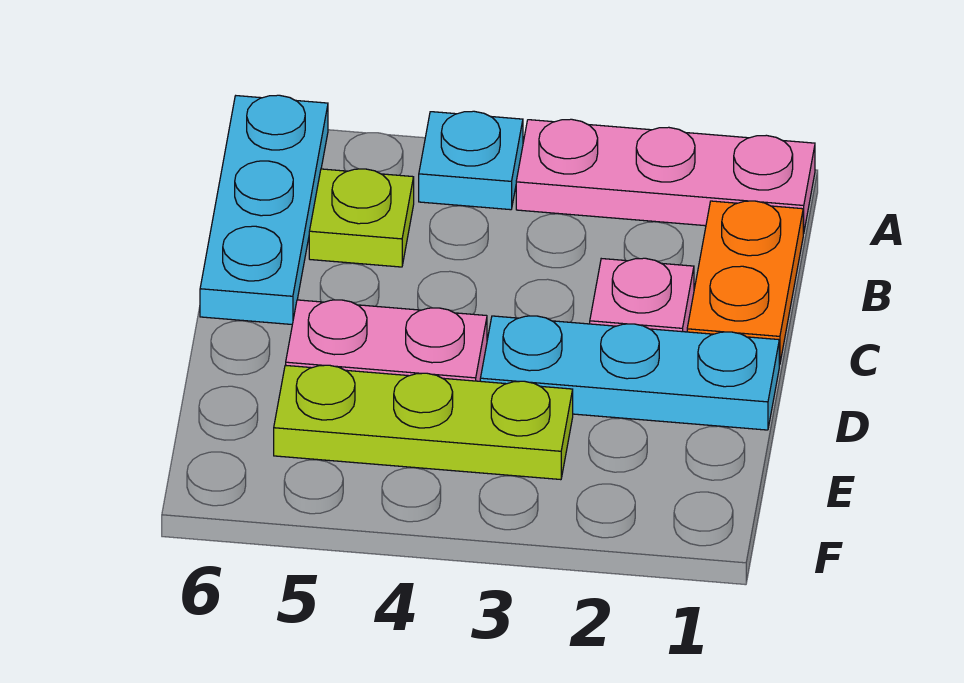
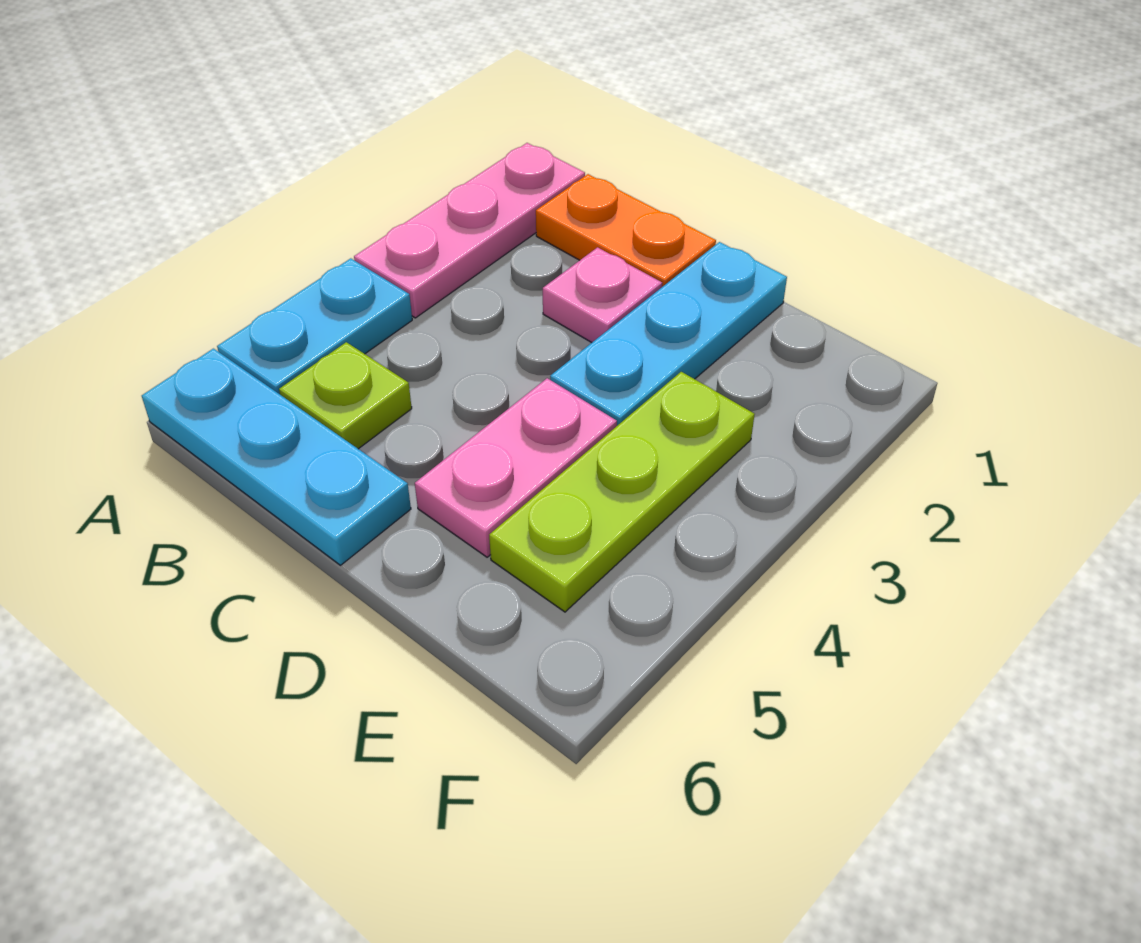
cyan plate A4 level 1 -> cyan plate A4:A5 level 1

